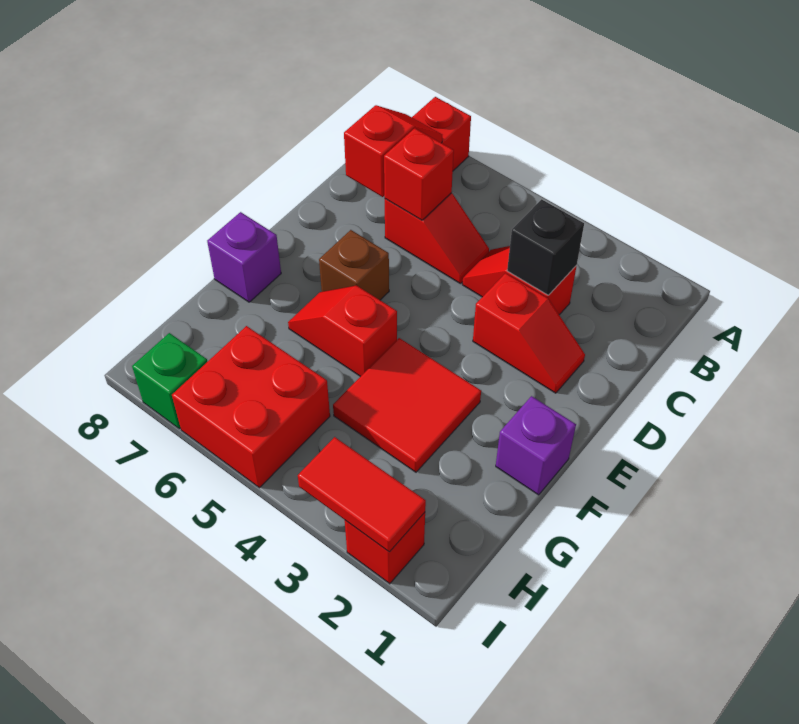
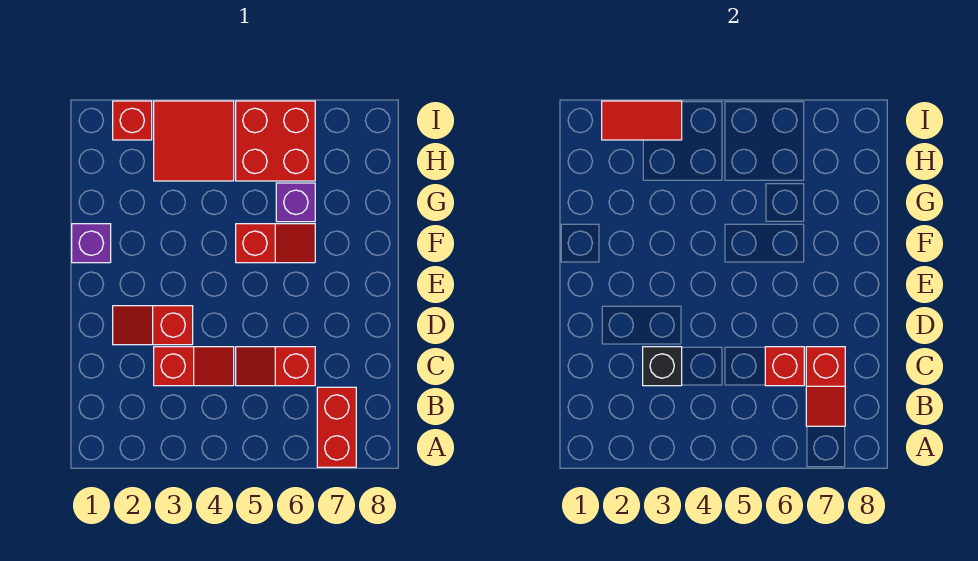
brown brick E6 level 1 -> none
red tile F3:G4 level 1 -> red tile H3:I4 level 1
purple brick F8 level 1 -> purple brick G6 level 1
green brick I7 level 1 -> none

